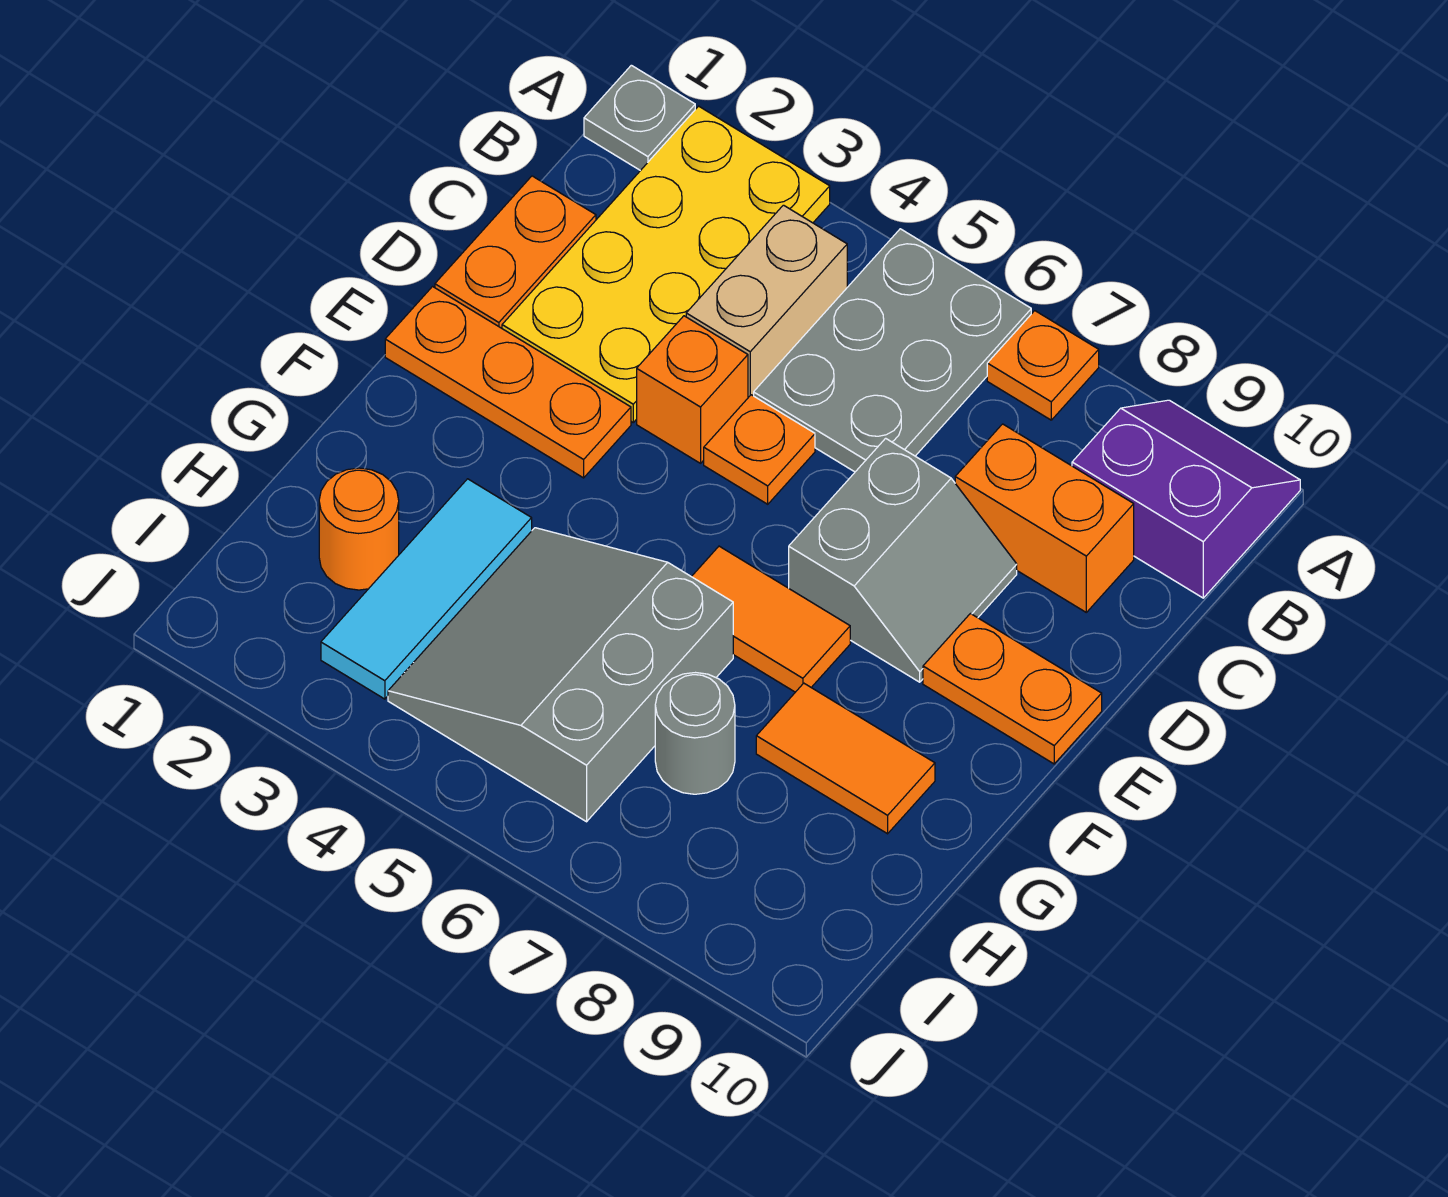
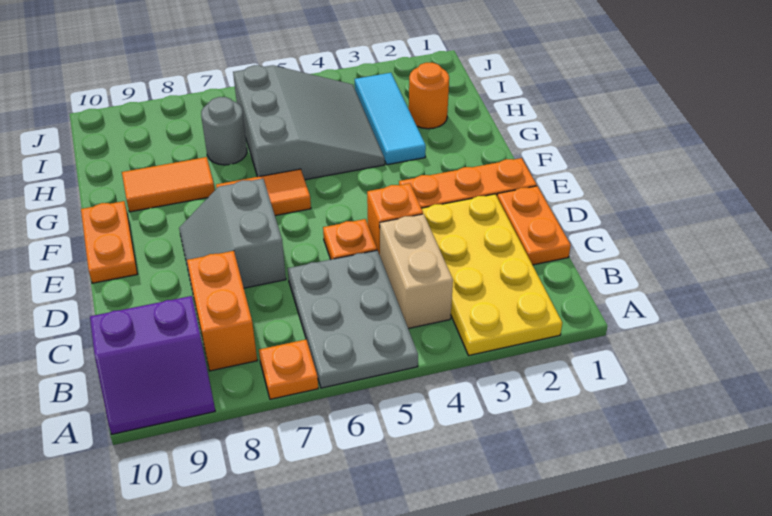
grey plate A1 level 1 -> none
orange brick C8:C9 level 1 -> orange brick B8:C8 level 1
orange plate E9:E10 level 1 -> orange plate E10:F10 level 1

